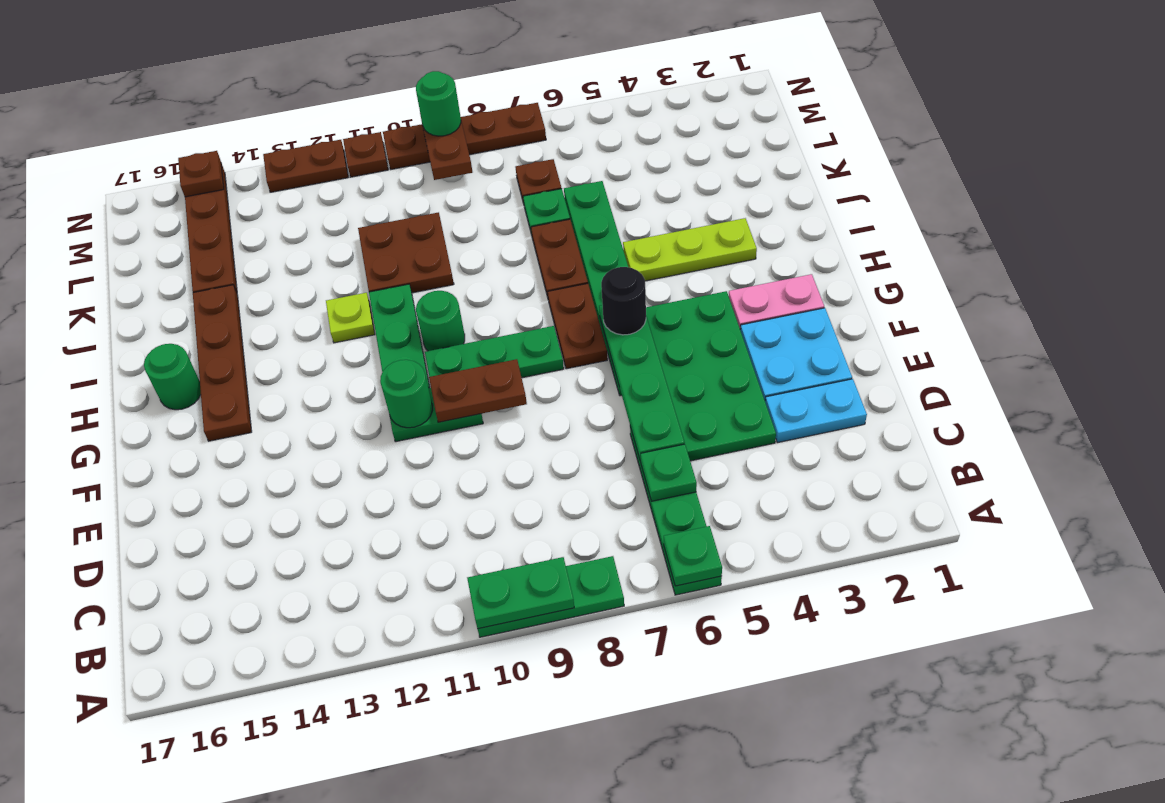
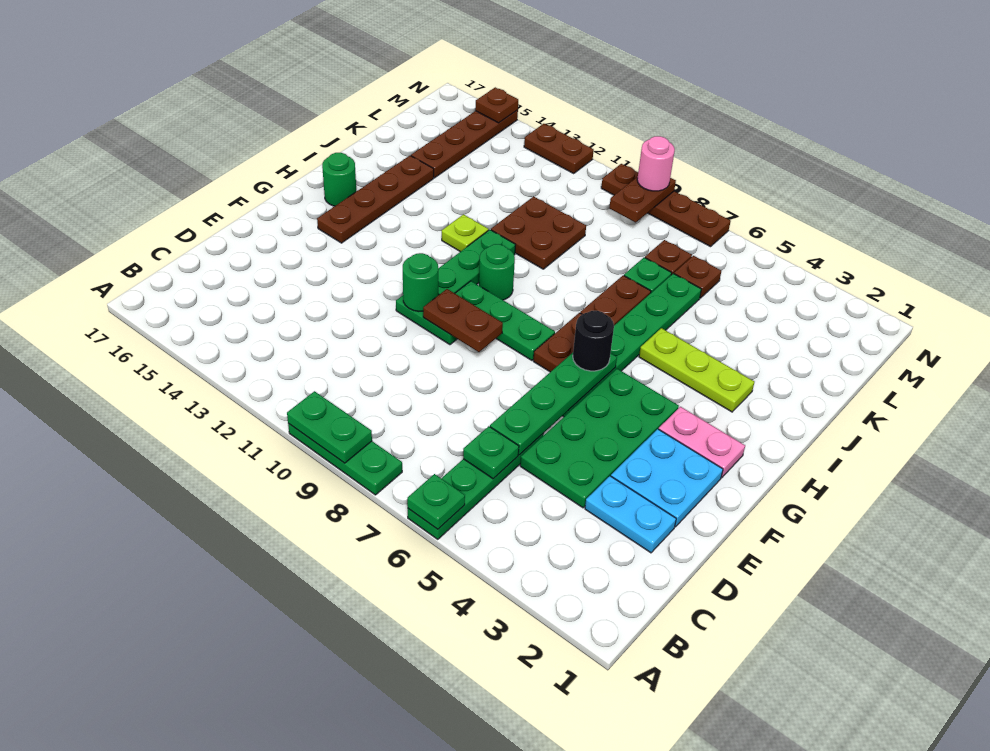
green round brick N9 level 3 -> pink round brick N9 level 3
brown plate N11 level 1 -> brown plate L6 level 1

